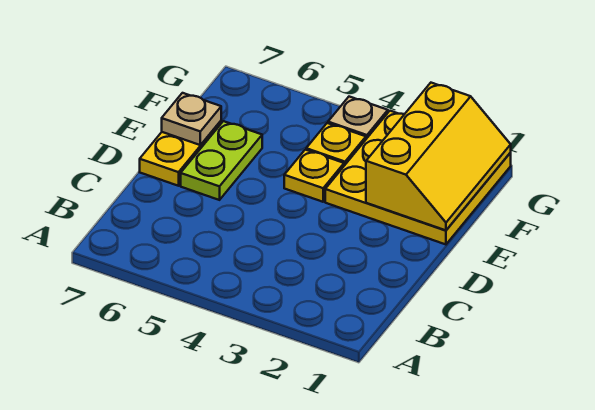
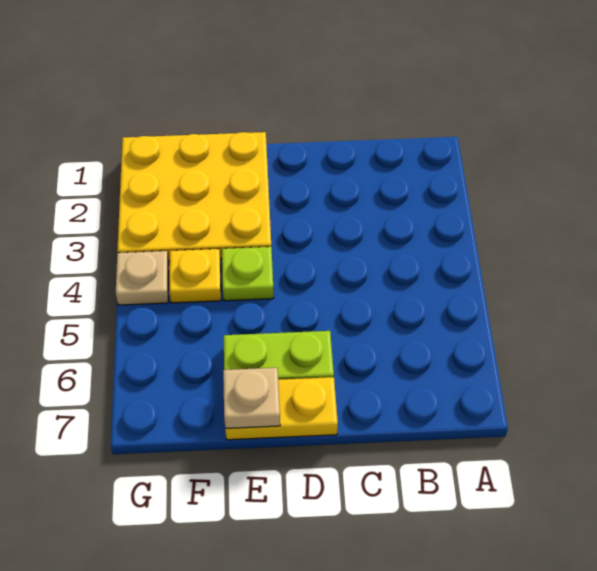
yellow slope E1:G2 level 2 top 2 -> none
yellow plate E4 level 1 -> lime plate E4 level 1

